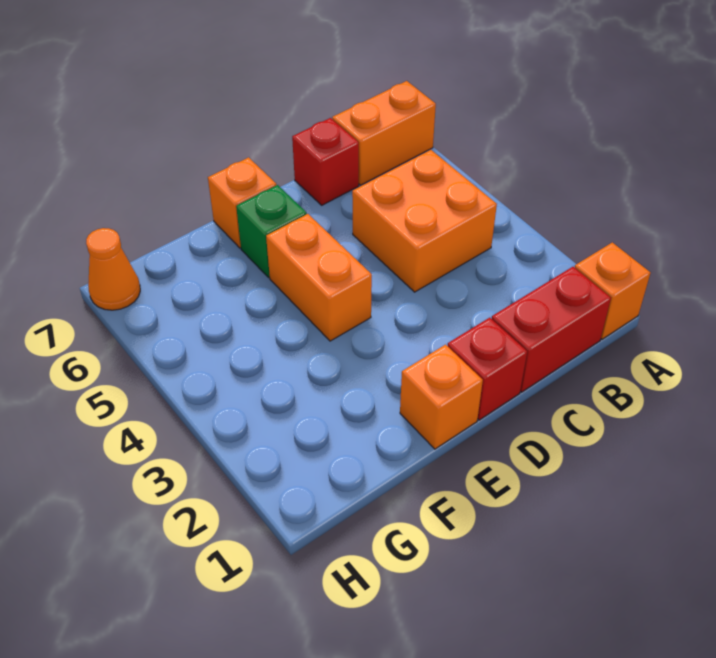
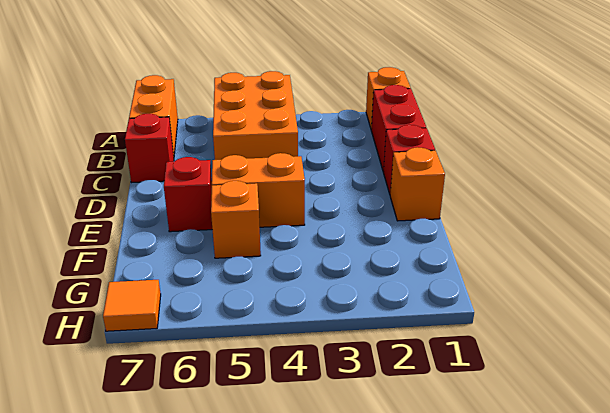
orange brick B4:C5 level 1 -> orange brick A4:C5 level 1
green brick E6 level 1 -> red brick E6 level 1
orange brick E7 level 1 -> orange brick F5 level 1
orange cone H7 level 1 -> orange tile H7 level 1

